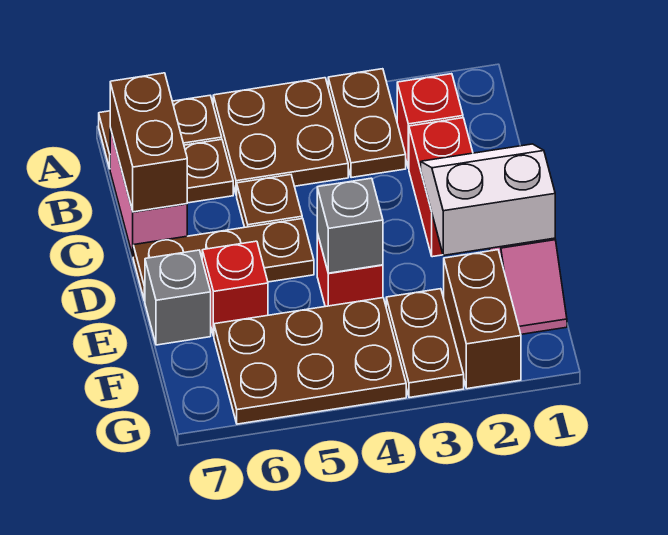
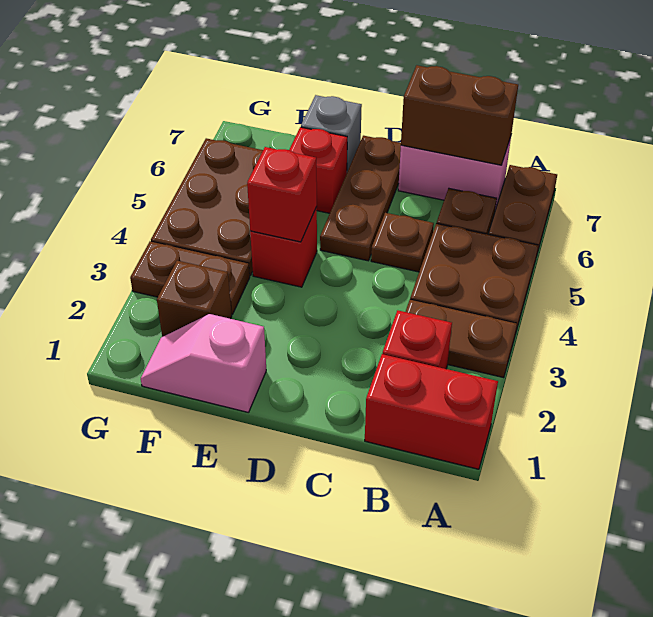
red brick C2:D2 level 1 -> red brick A1:B1 level 1
white slope D1:E2 level 2 top E -> none
grey brick E4 level 2 -> red brick E4 level 2
brown brick F2:G2 level 1 -> brown brick F2 level 1

